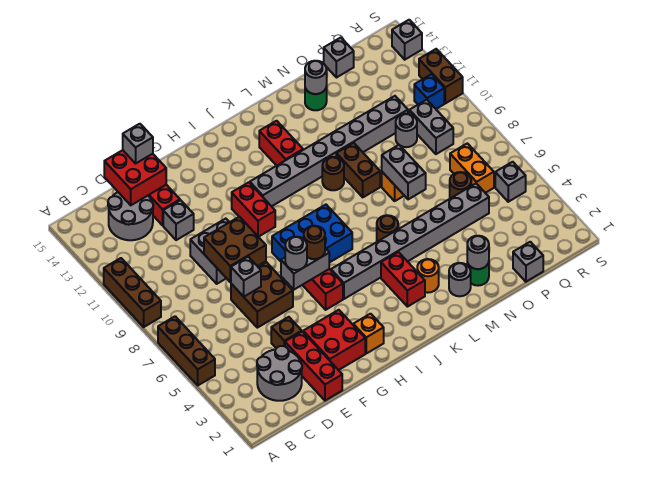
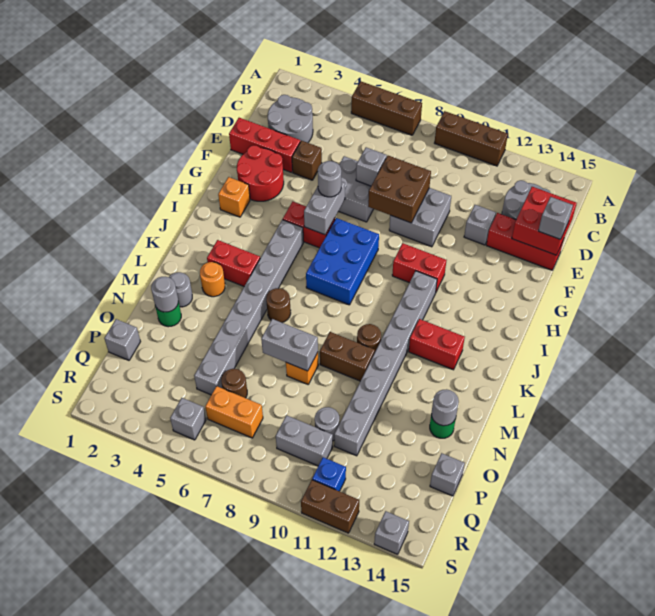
brown brick E6:F7 level 1 -> grey brick E6:F7 level 1
red brick F2:G3 level 1 -> red round brick F2:G3 level 1
brown round brick H6 level 3 -> none

